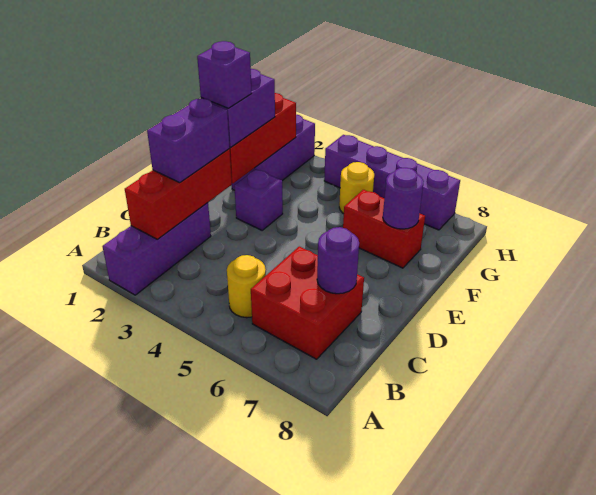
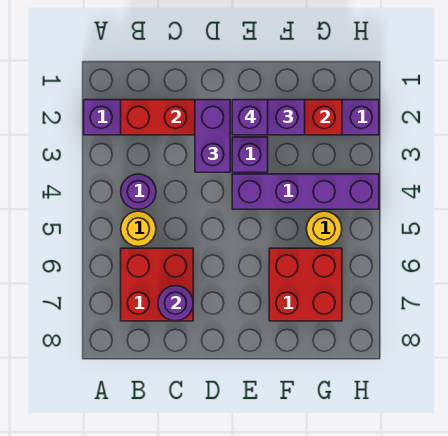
purple brick C2:D2 level 3 -> purple brick D2:D3 level 3
red brick F6:F7 level 1 -> red brick F6:G7 level 1
purple round brick F7 level 2 -> purple round brick B4 level 1
purple brick H4:H7 level 1 -> purple brick E4:H4 level 1

